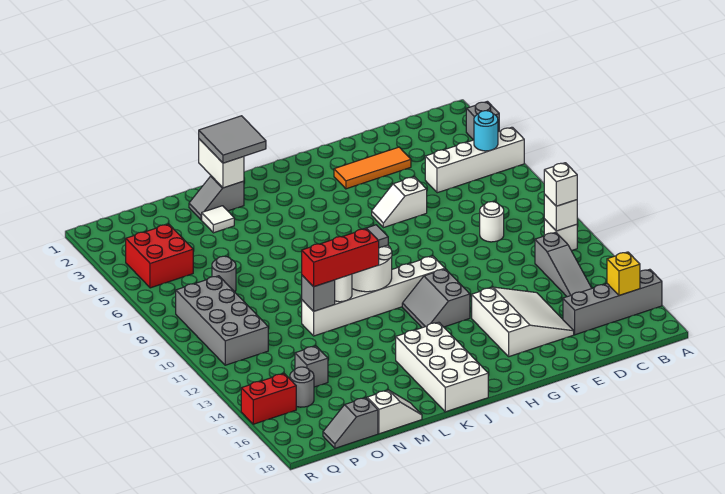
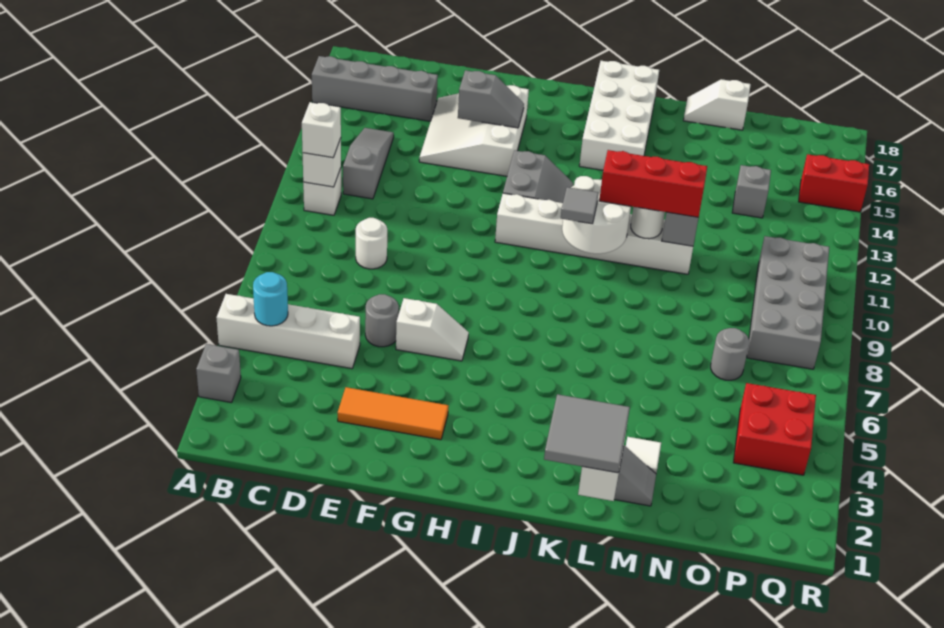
yellow brick B16 level 2 -> none
grey slope O18:P18 level 1 top O -> grey slope F15:G15 level 2 top F
grey round brick P15 level 1 -> grey round brick E6 level 1

